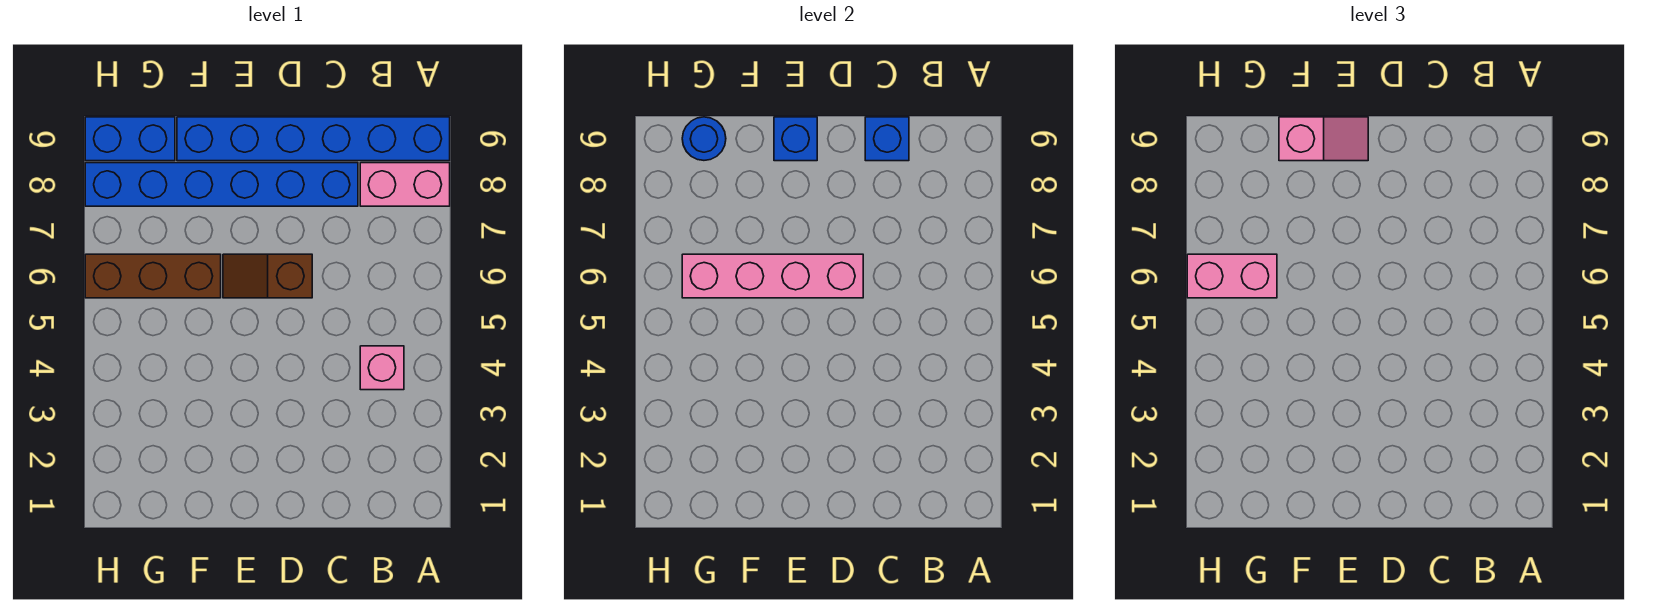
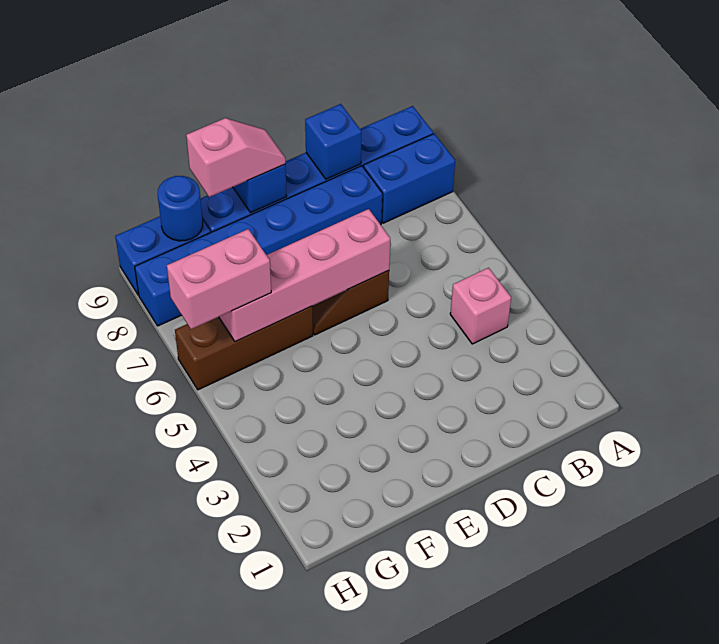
pink brick A8:B8 level 1 -> blue brick A8:B8 level 1

